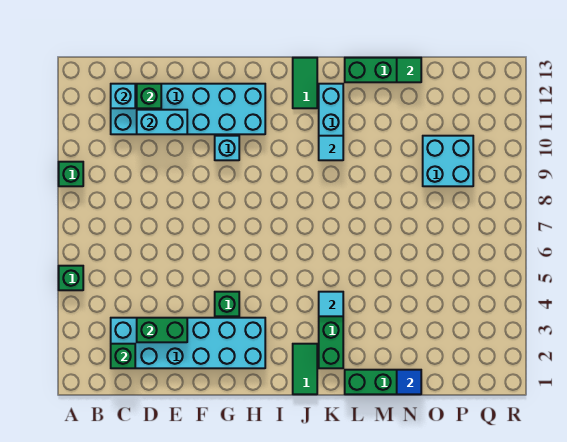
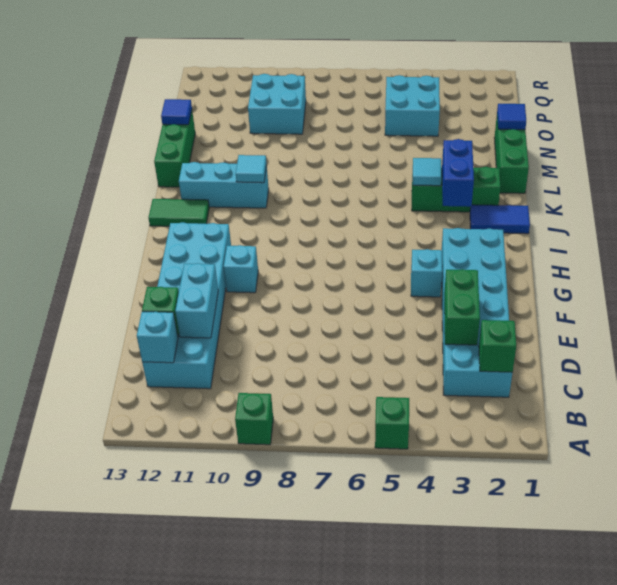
green brick G4 level 1 -> cyan brick G4 level 1
green tile J1:J2 level 1 -> blue tile J1:J2 level 1
none -> blue brick J3:K3 level 2
green tile N13 level 2 -> blue tile N13 level 2
none -> cyan brick O4:P5 level 1

